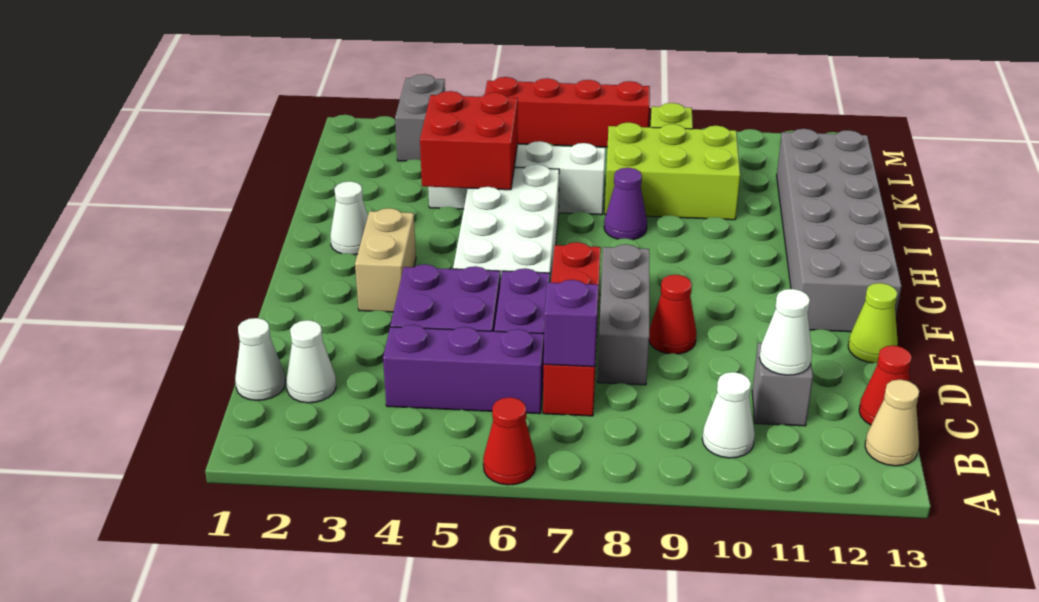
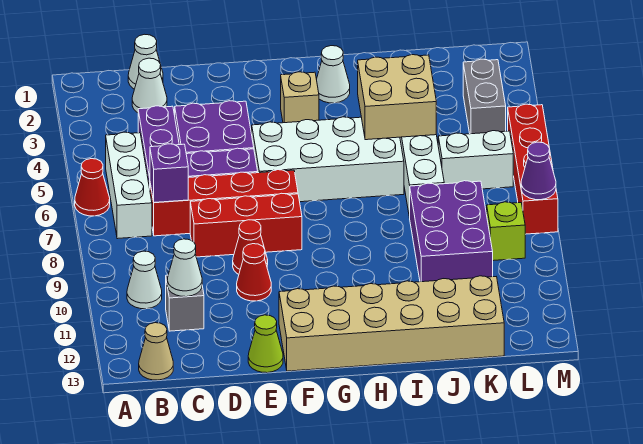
none -> white brick B5:B7 level 1
red cone C13 level 1 -> red cone E10 level 1
grey brick D8:F8 level 1 -> red brick D8:F8 level 1
tan brick F3:G3 level 1 -> tan brick G3 level 1
grey brick F12:K13 level 1 -> tan brick F12:K13 level 1
red brick I4:J5 level 2 -> tan brick I4:J5 level 2
purple cone I8 level 1 -> purple cone M8 level 2
lime brick J8:K10 level 1 -> purple brick J8:K10 level 1
none -> white brick K6:L6 level 1
grey brick L3:M3 level 1 -> grey brick L3:L4 level 1

